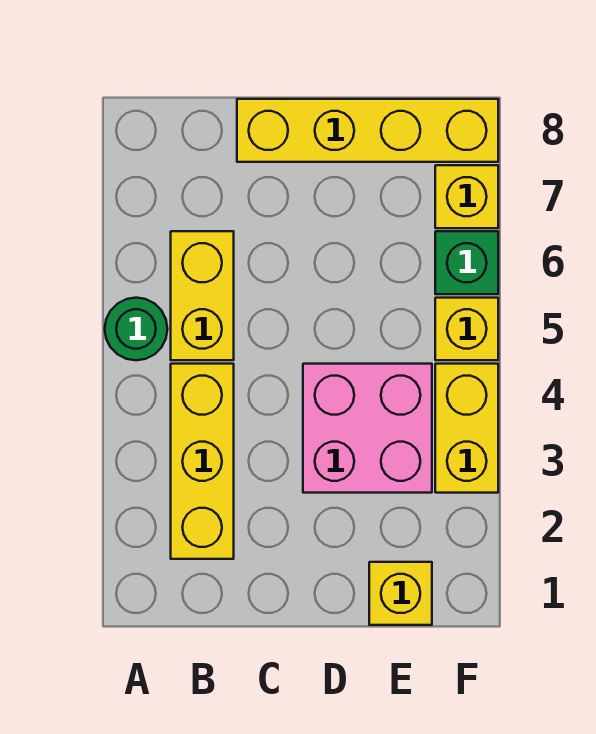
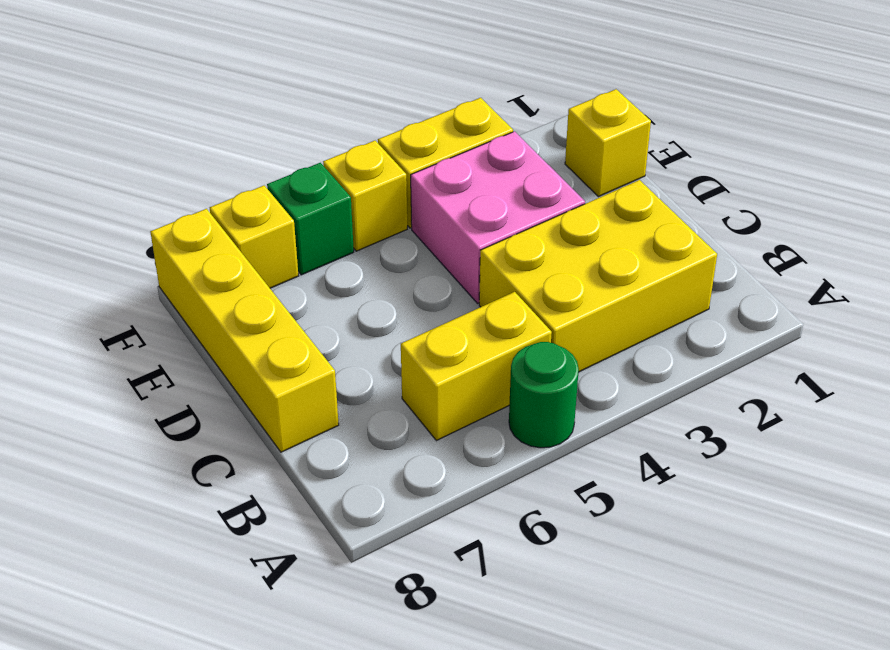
yellow brick B2:B4 level 1 -> yellow brick B2:C4 level 1

